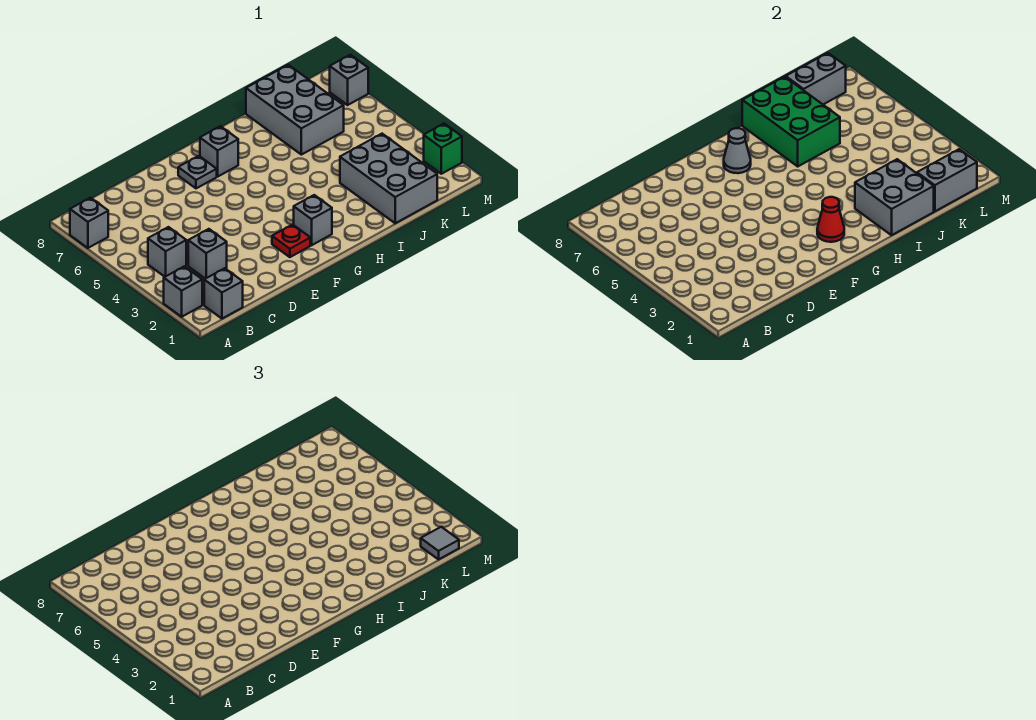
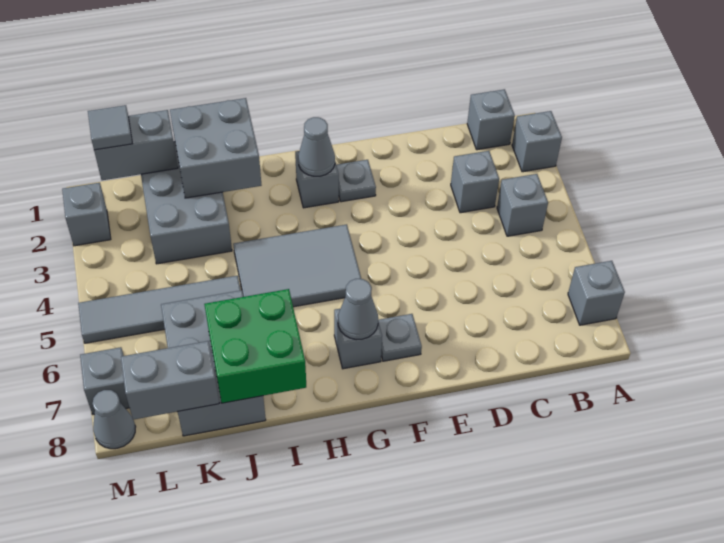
red plate F2 level 1 -> grey plate F2 level 1
red cone G2 level 2 -> grey cone G2 level 2
none -> grey tile G4:I5 level 1
green brick I6:J8 level 2 -> green brick I7:J8 level 2
none -> grey tile J5:M5 level 1
green brick M2 level 1 -> grey brick M2 level 1
none -> grey cone M8 level 1

